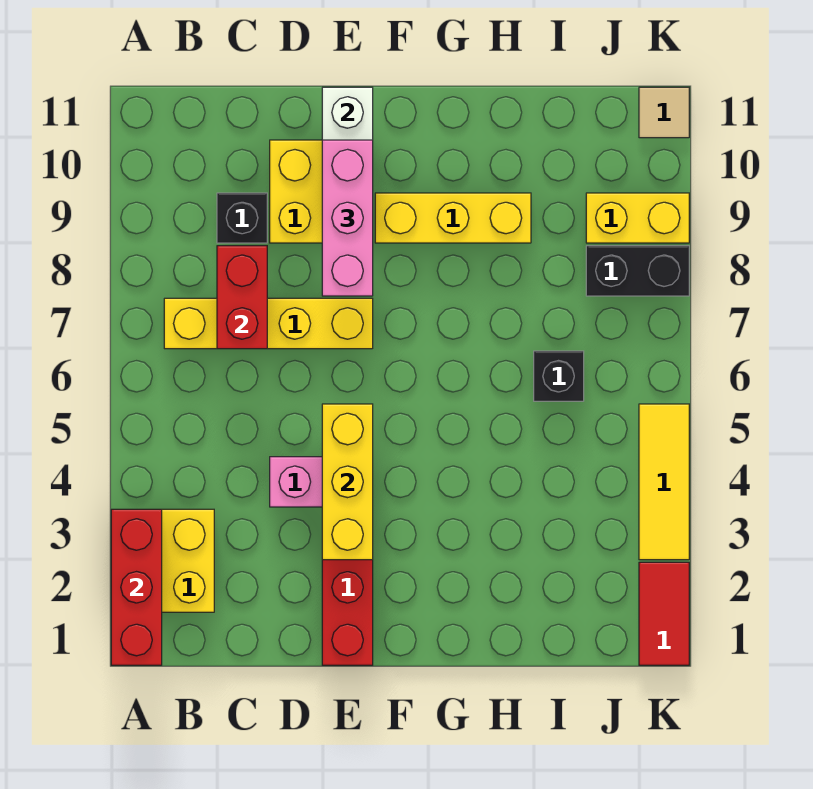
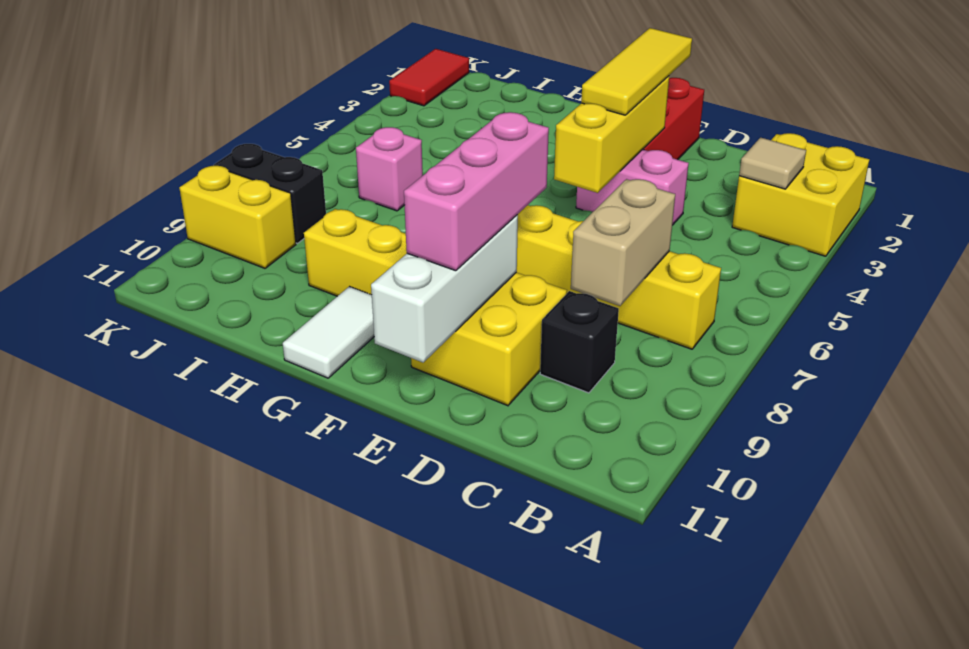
red brick A1:A3 level 2 -> none
red brick C7:C8 level 2 -> tan brick C7:C8 level 2
none -> white tile G10:G11 level 1
black brick I6 level 1 -> pink brick I6 level 1
yellow tile K3:K5 level 1 -> yellow tile E2:E4 level 3
tan tile K11 level 1 -> tan tile B3 level 2

